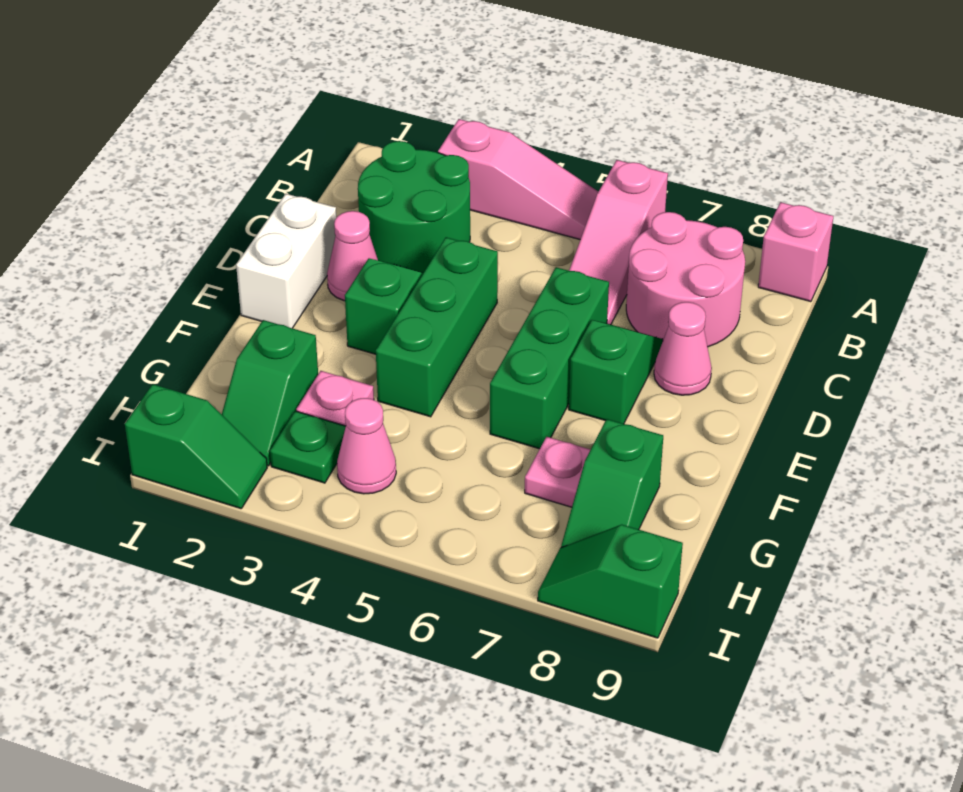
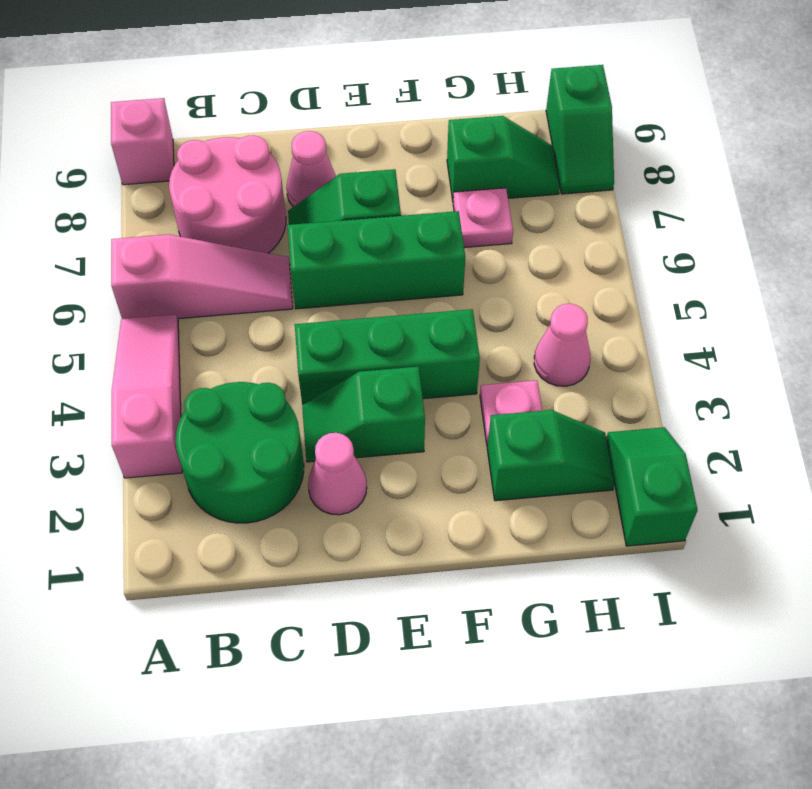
white brick D1:E1 level 1 -> none
green plate H3 level 1 -> none

